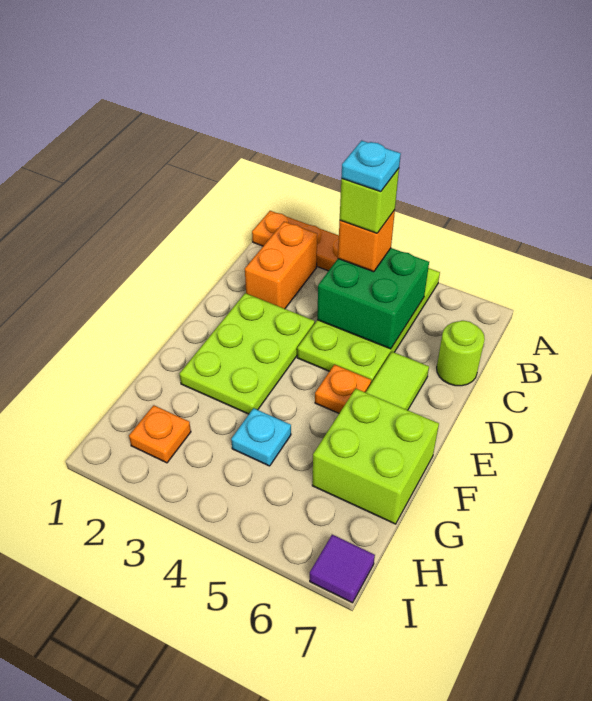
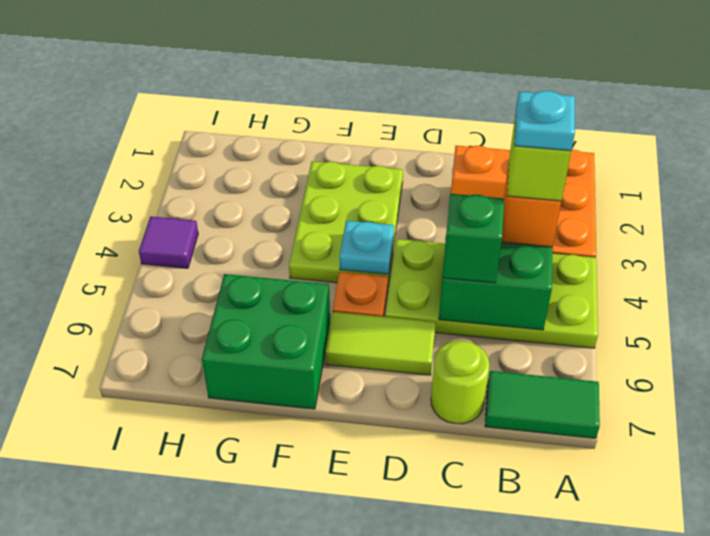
none -> green tile A7:B7 level 1
none -> green brick C5 level 3
lime plate D2:F3 level 1 -> lime plate E2:F4 level 1
lime brick F6:G7 level 1 -> green brick F6:G7 level 1
cyan plate G4 level 1 -> cyan plate E4 level 2
orange plate H2 level 1 -> none
purple tile I7 level 1 -> purple tile I4 level 1

